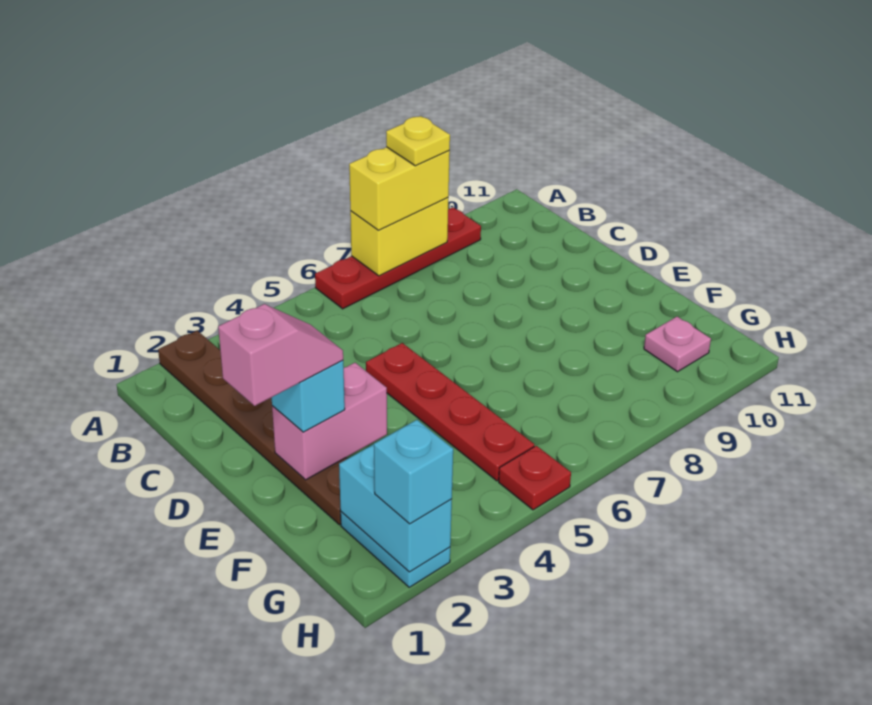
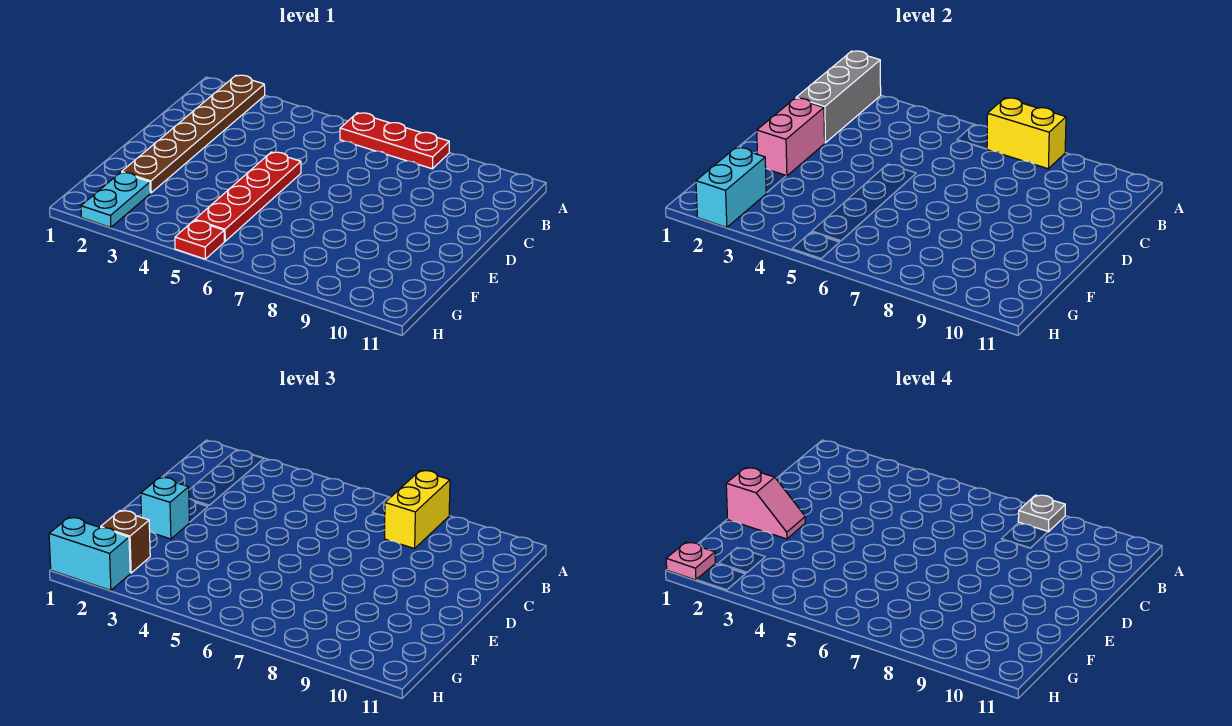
none -> grey brick A2:C2 level 2
red plate A6:A9 level 1 -> red plate A6:A8 level 1
yellow brick A7:A8 level 3 -> yellow brick A8:B8 level 3
yellow plate A8 level 4 -> grey plate A8 level 4
pink brick E2:E3 level 2 -> pink brick D2:E2 level 2
none -> brown brick G2 level 3
pink plate G10 level 1 -> pink plate H1 level 4
cyan brick H2 level 3 -> cyan brick H1:H2 level 3

